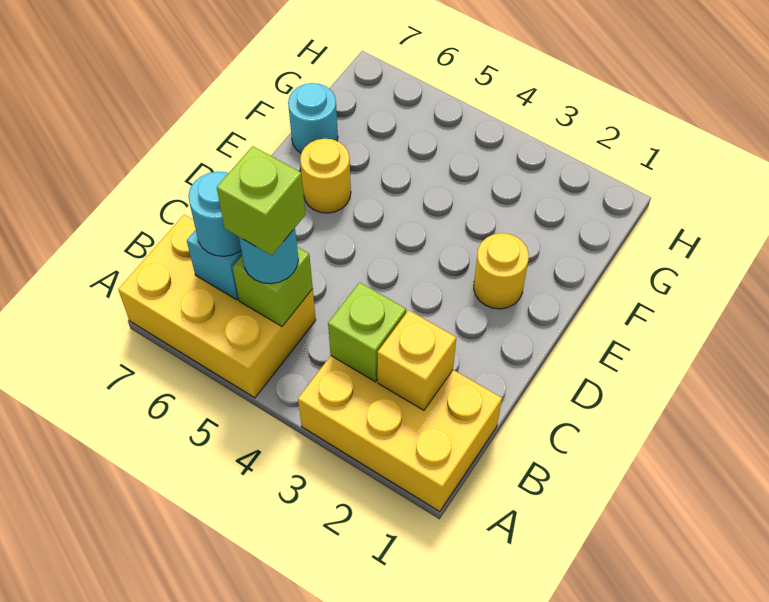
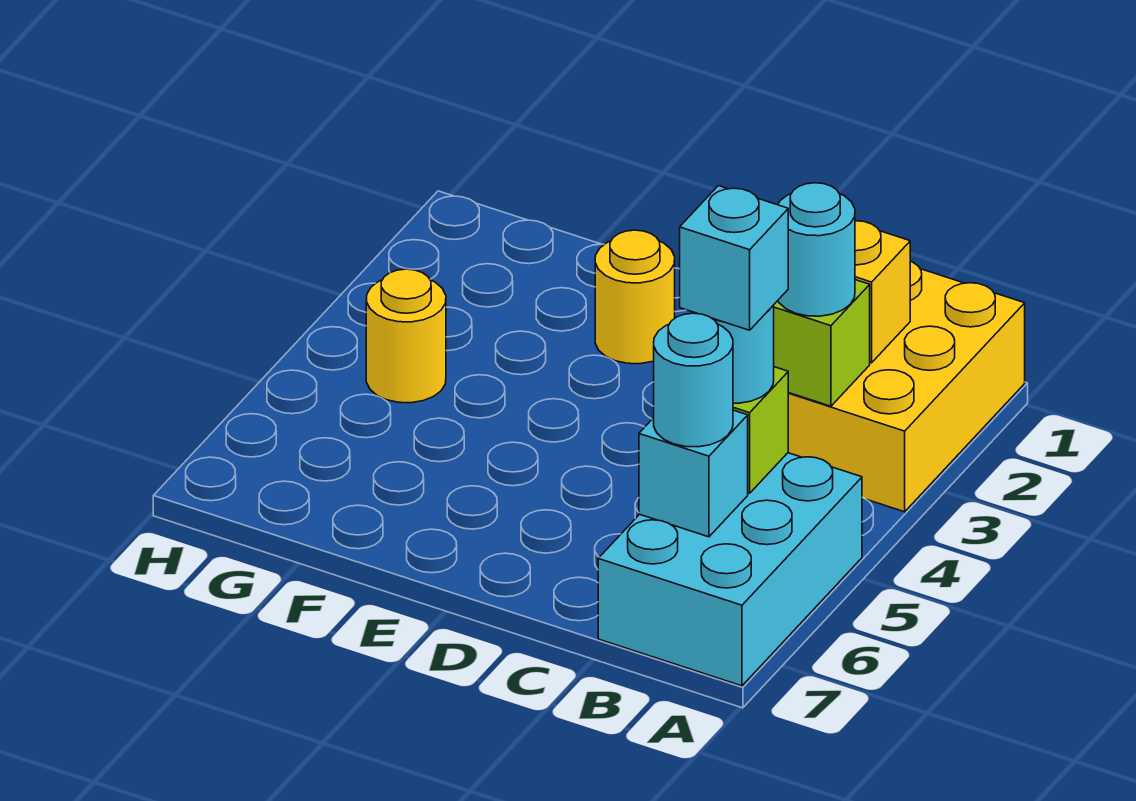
yellow brick A5:B7 level 1 -> cyan brick A5:B7 level 1
lime brick B5 level 4 -> cyan brick B5 level 4
yellow round brick E6 level 1 -> yellow round brick G4 level 1
cyan round brick F7 level 1 -> cyan round brick B3 level 3

